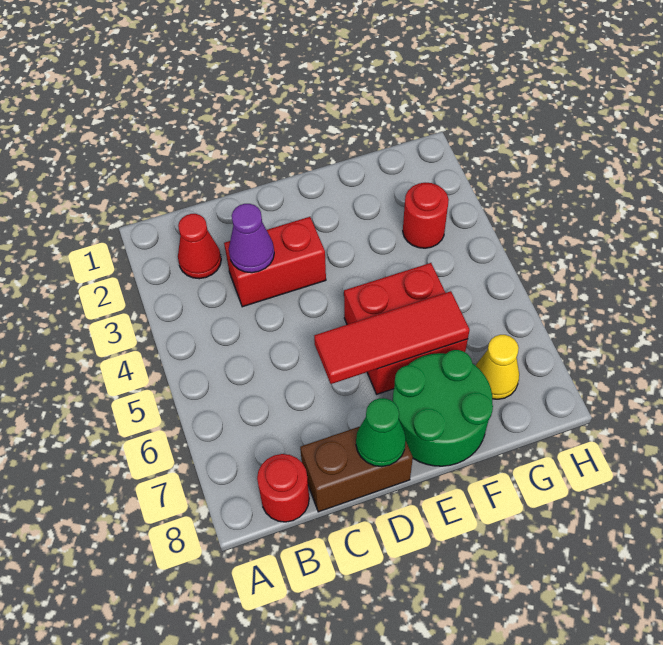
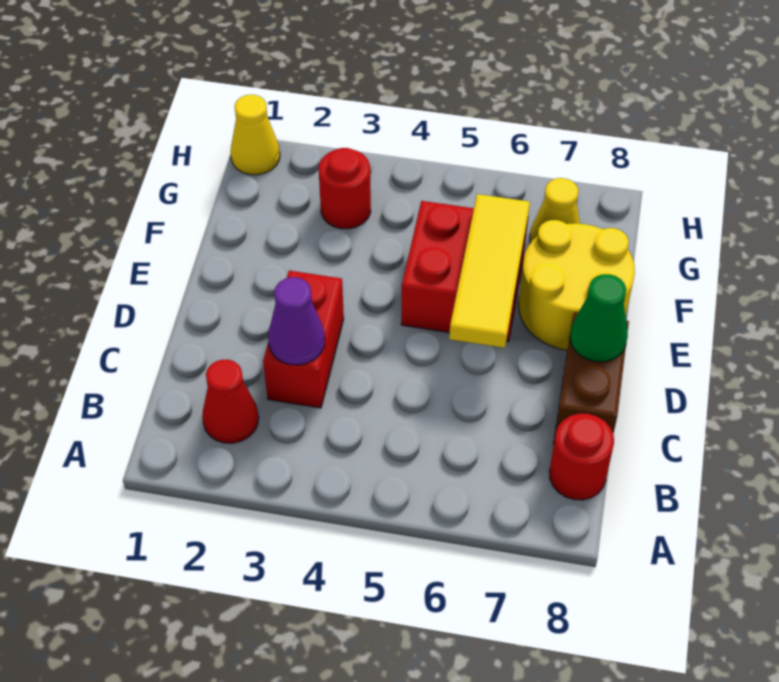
red tile D6:F6 level 2 -> yellow tile D6:F6 level 2
green round brick E7:F8 level 1 -> yellow round brick E7:F8 level 1
none -> yellow cone H1 level 1

